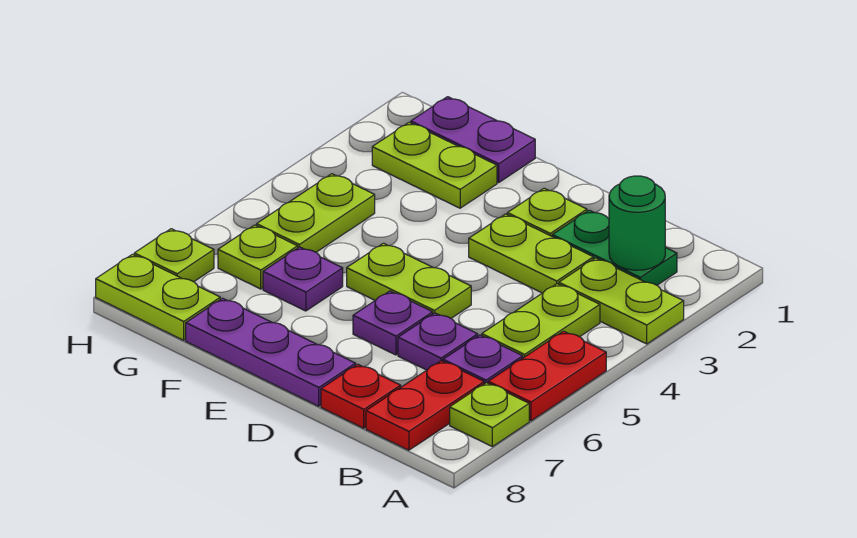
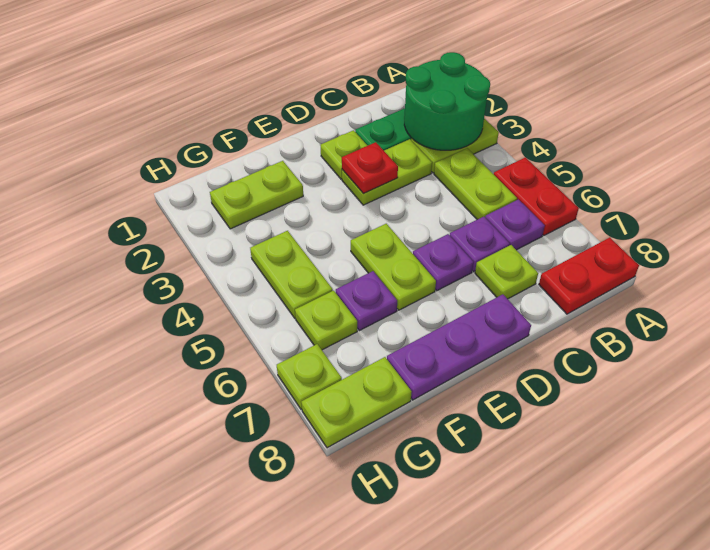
lime plate A7 level 1 -> lime plate C7 level 1
green round brick B2 level 2 -> green round brick A2:B3 level 2
red plate B7:B8 level 1 -> red plate A8:B8 level 1
red plate C8 level 1 -> red plate D3 level 2
lime plate D5:E5 level 1 -> lime plate E5:E6 level 1
purple plate F1:G1 level 1 -> none

